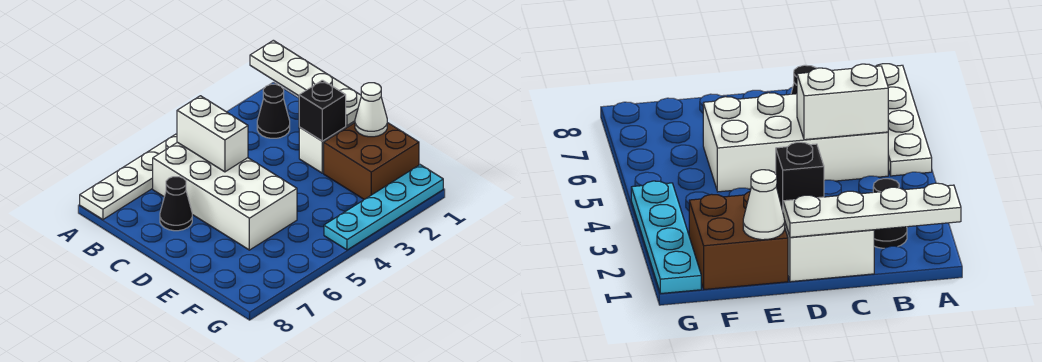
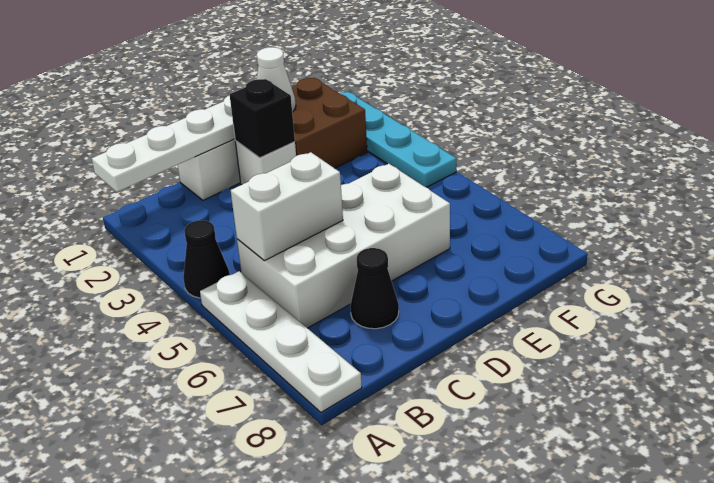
black cone B2 level 1 -> black cone A4 level 1

